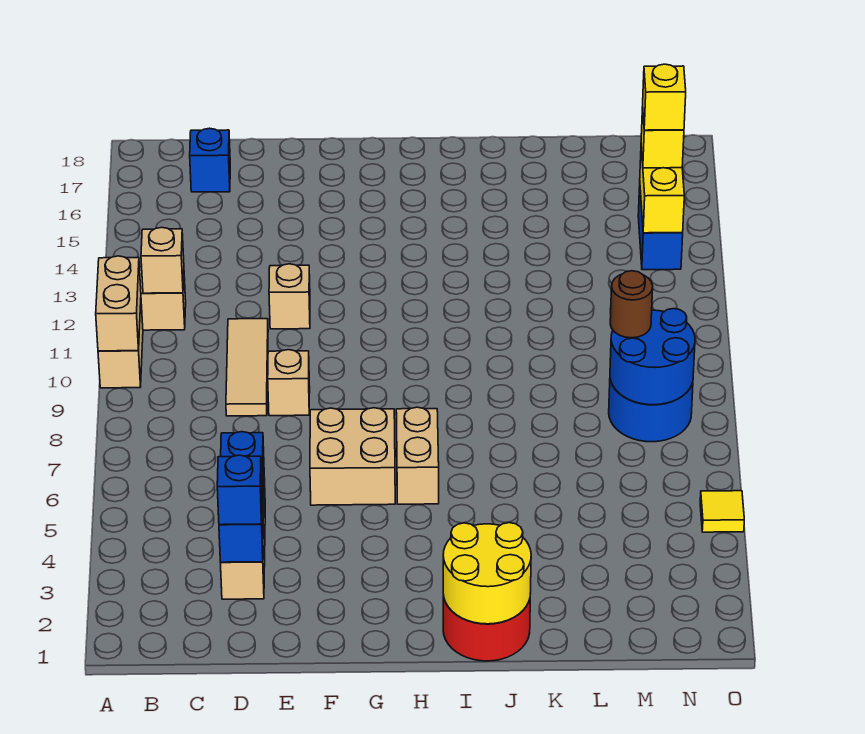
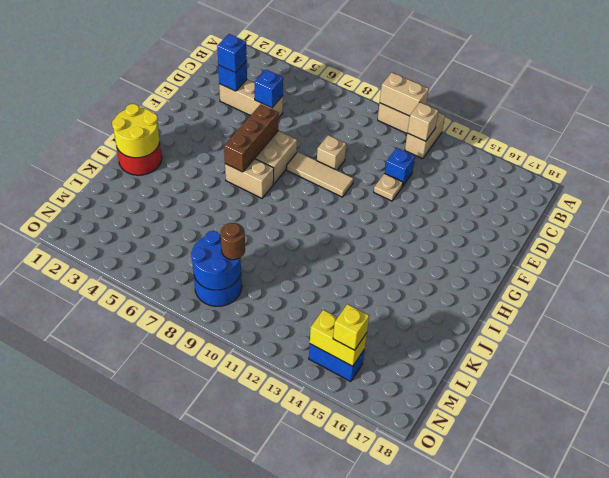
blue brick C17 level 1 -> blue brick D12 level 1
tan tile D9:D11 level 1 -> tan tile F8:F10 level 1
tan brick E12 level 1 -> tan plate E12 level 1
none -> brown brick F6:H6 level 2
yellow brick N15 level 4 -> none
yellow tile O5 level 1 -> none

